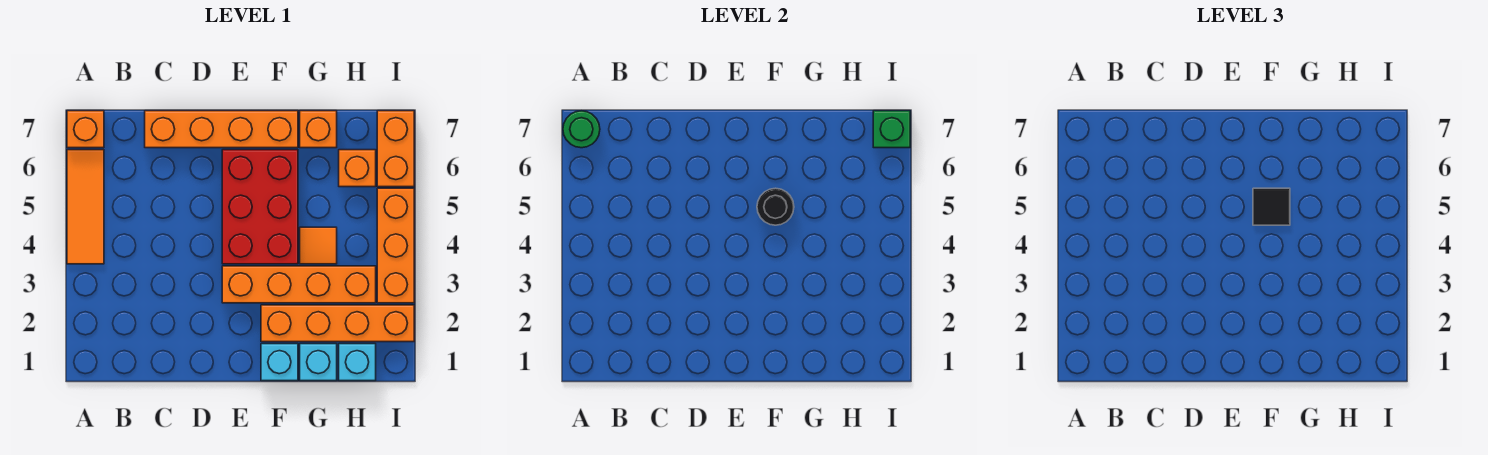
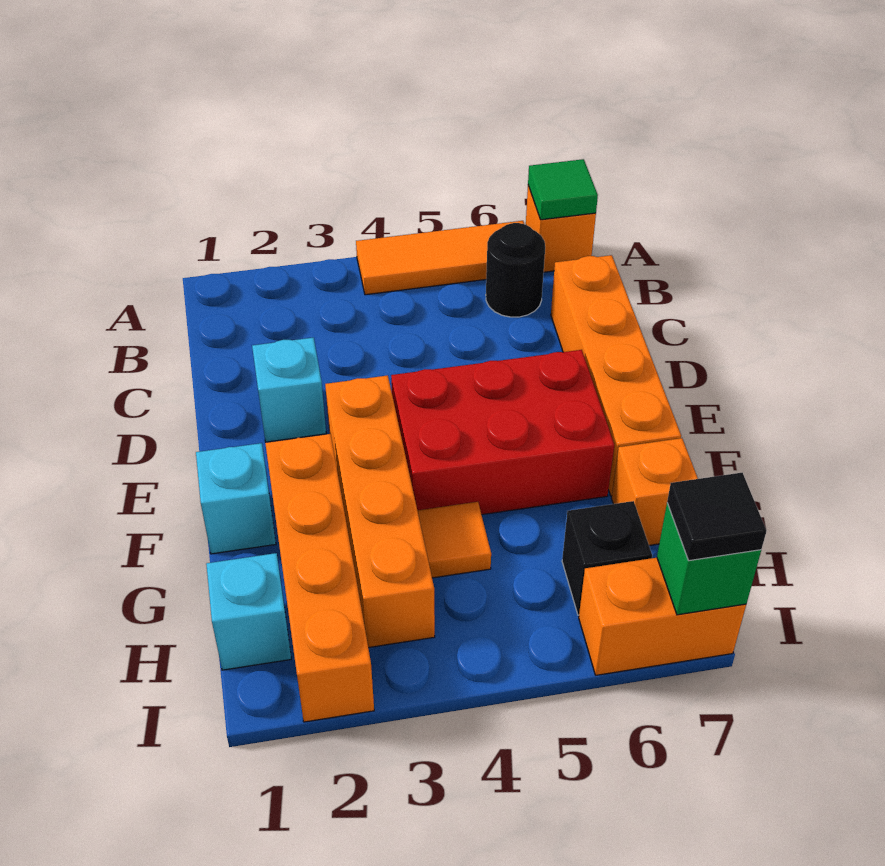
green round brick A7 level 2 -> green tile A7 level 2
black round brick F5 level 2 -> black round brick B6 level 1
black tile F5 level 3 -> black tile I7 level 3
cyan brick G1 level 1 -> cyan brick D2 level 1
orange brick H6 level 1 -> black brick H6 level 1
orange brick I3:I5 level 1 -> none

